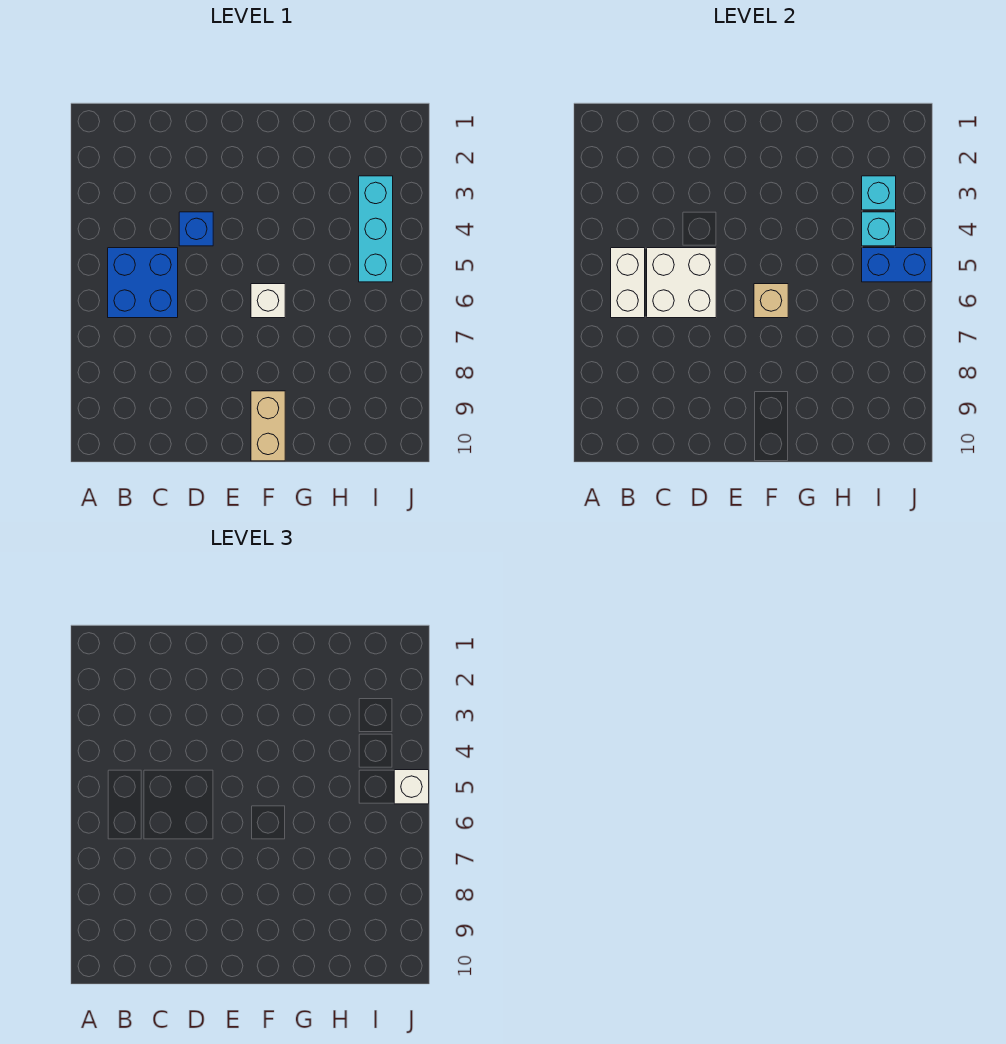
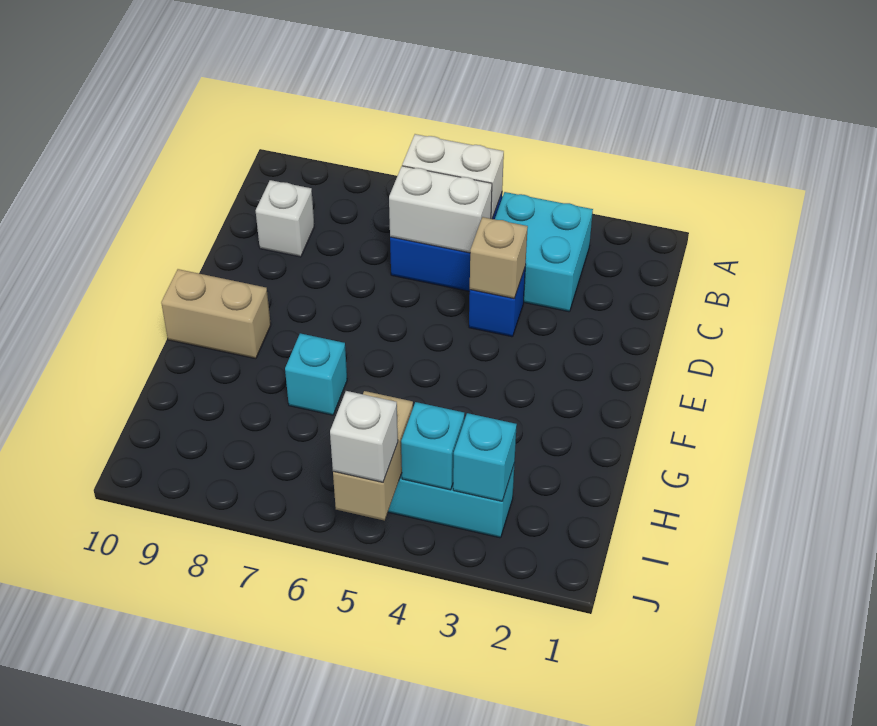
none -> cyan brick B3:C4 level 1
white brick C5:D6 level 2 -> white brick C5:C6 level 2
white brick F6 level 1 -> white brick C9 level 1
tan brick F6 level 2 -> tan brick D4 level 2
none -> cyan brick G7 level 1
blue brick I5:J5 level 2 -> tan brick I5:J5 level 2

